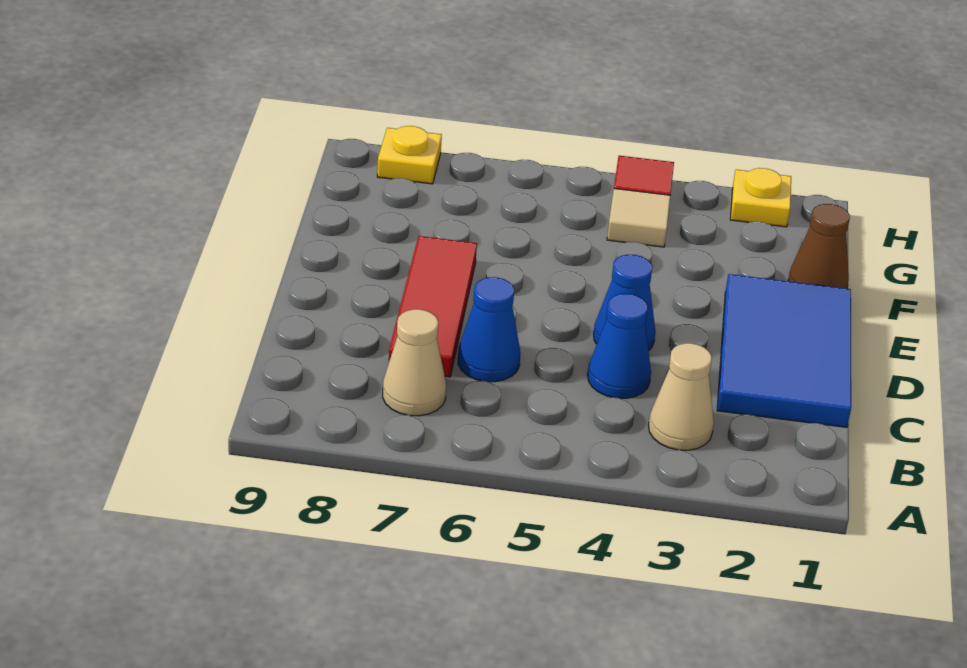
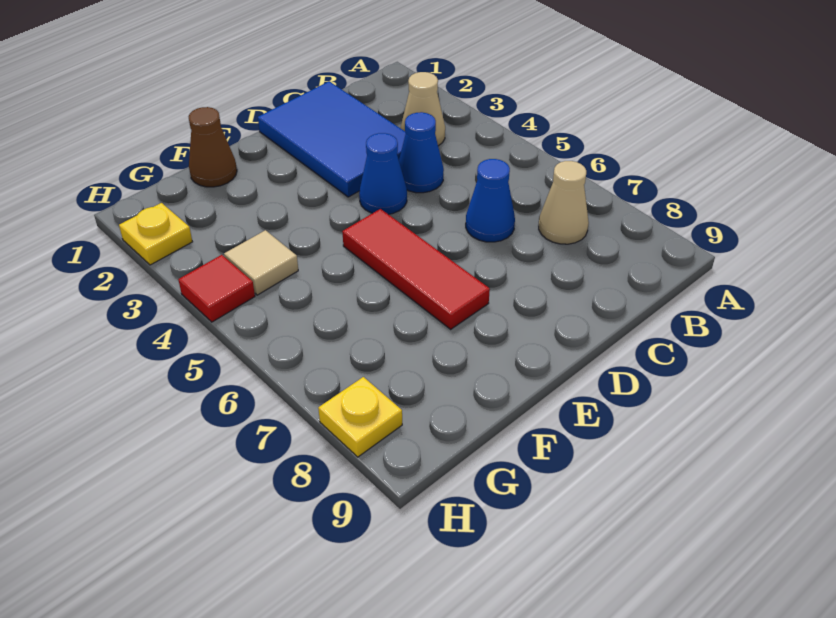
blue tile C1:E2 level 1 -> blue tile C1:D3 level 1
red tile C7:E7 level 1 -> red tile E5:E7 level 1

